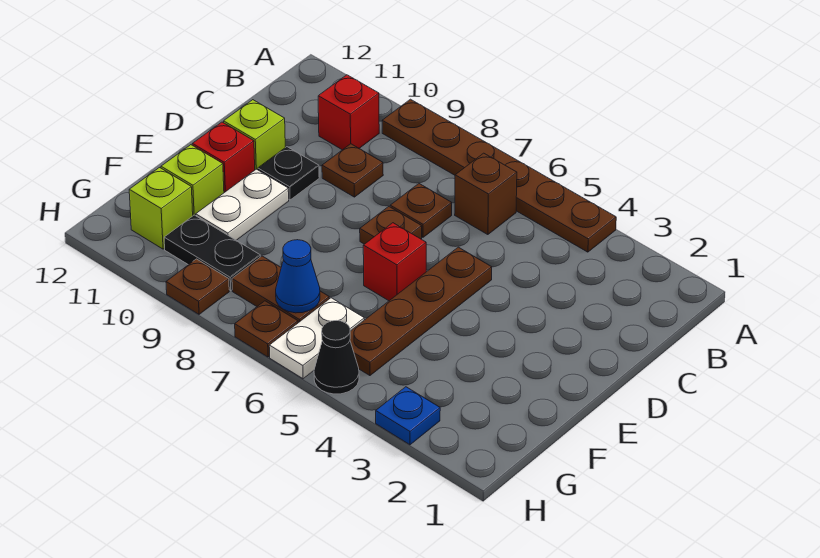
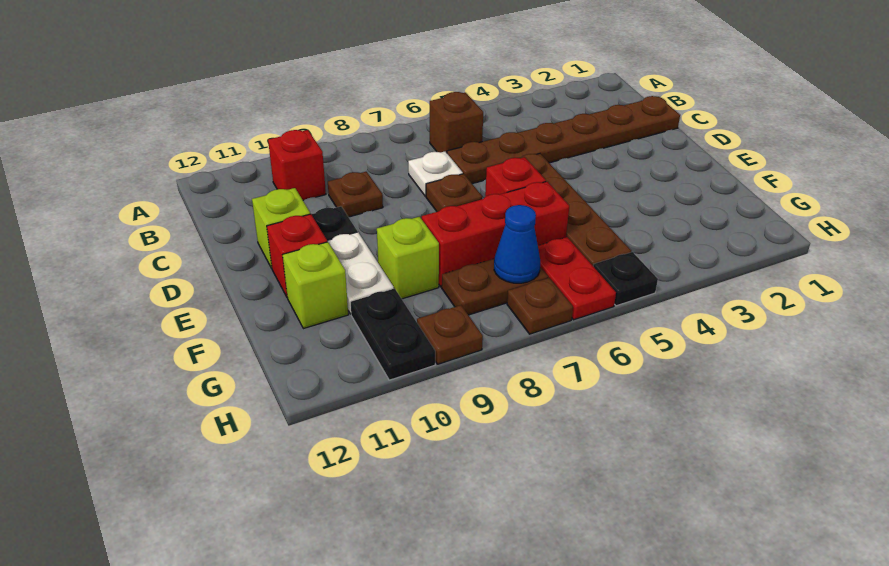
brown plate A4:A9 level 1 -> brown plate C1:C6 level 1
brown plate C7 level 1 -> white plate C7 level 1
none -> red brick F6:F8 level 1
white plate G6:H6 level 1 -> red plate G6:H6 level 1
black plate G9:G10 level 1 -> black plate G10:H10 level 1
lime brick G11 level 1 -> lime brick F9 level 1
blue plate H3 level 1 -> none
black cone H5 level 1 -> black plate H5 level 1

